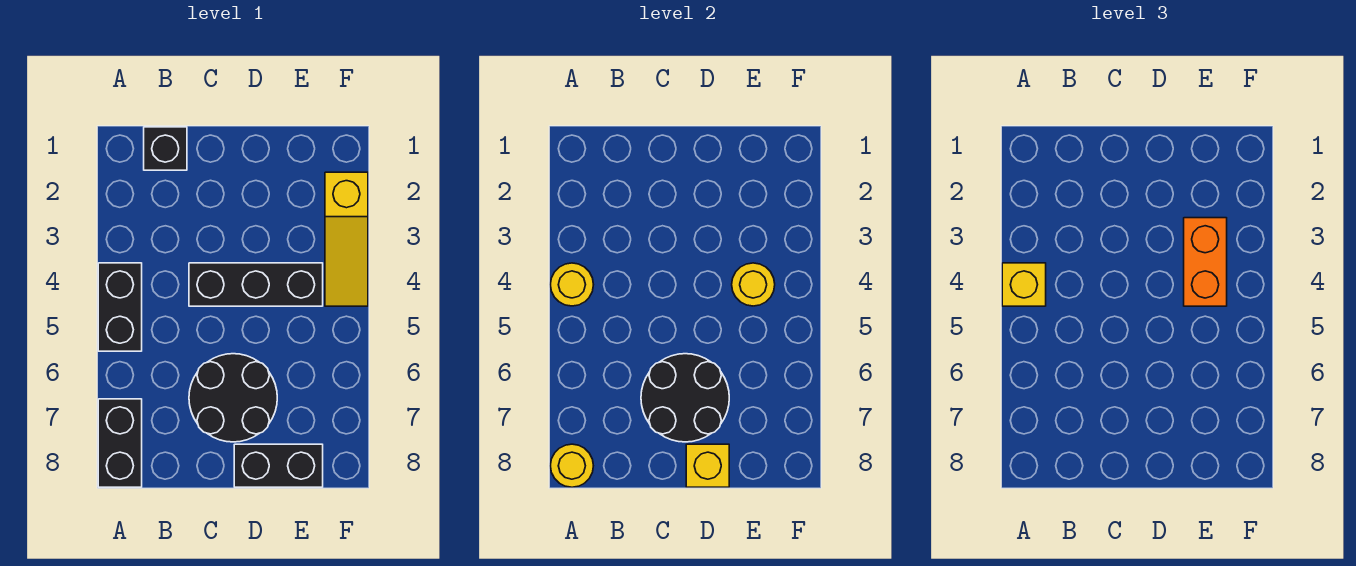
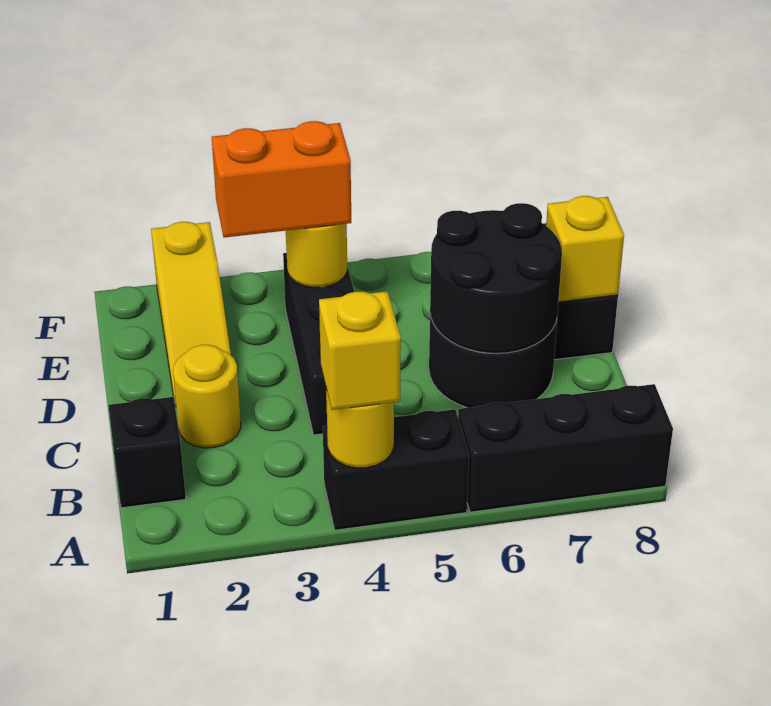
black brick A7:A8 level 1 -> black brick A6:A8 level 1
yellow round brick A8 level 2 -> yellow round brick C2 level 1
yellow slope F2:F4 level 1 top 2 -> yellow slope D2:F2 level 1 top F

